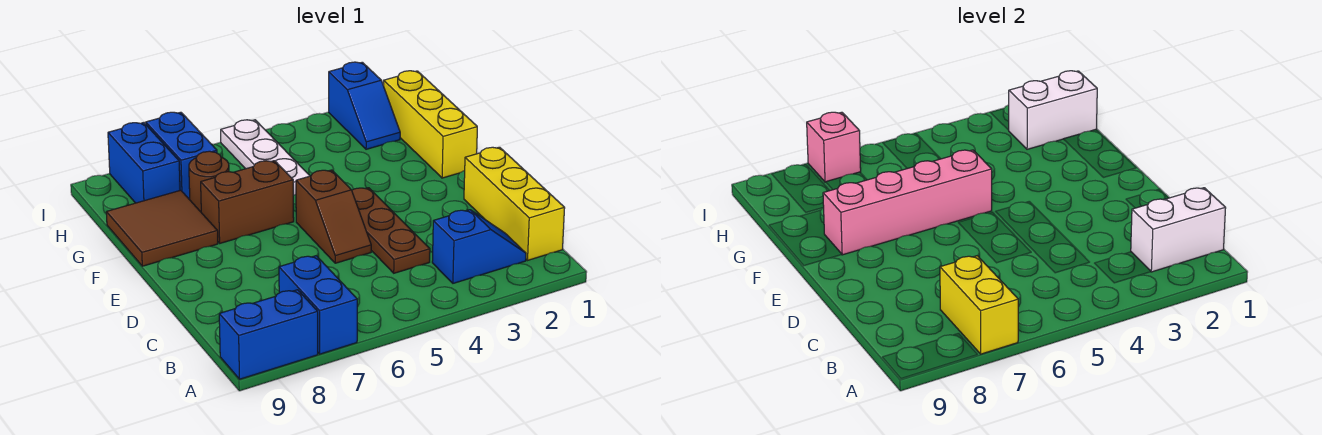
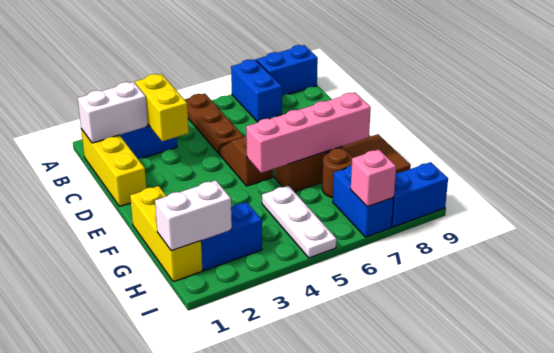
yellow brick A7:B7 level 2 -> yellow brick B3:C3 level 2
brown plate C4:E4 level 1 -> brown plate A5:C5 level 1
blue slope H2:I2 level 1 top I -> blue slope H2:H3 level 1 top 3
blue brick H8:I8 level 1 -> blue brick I8:I9 level 1

